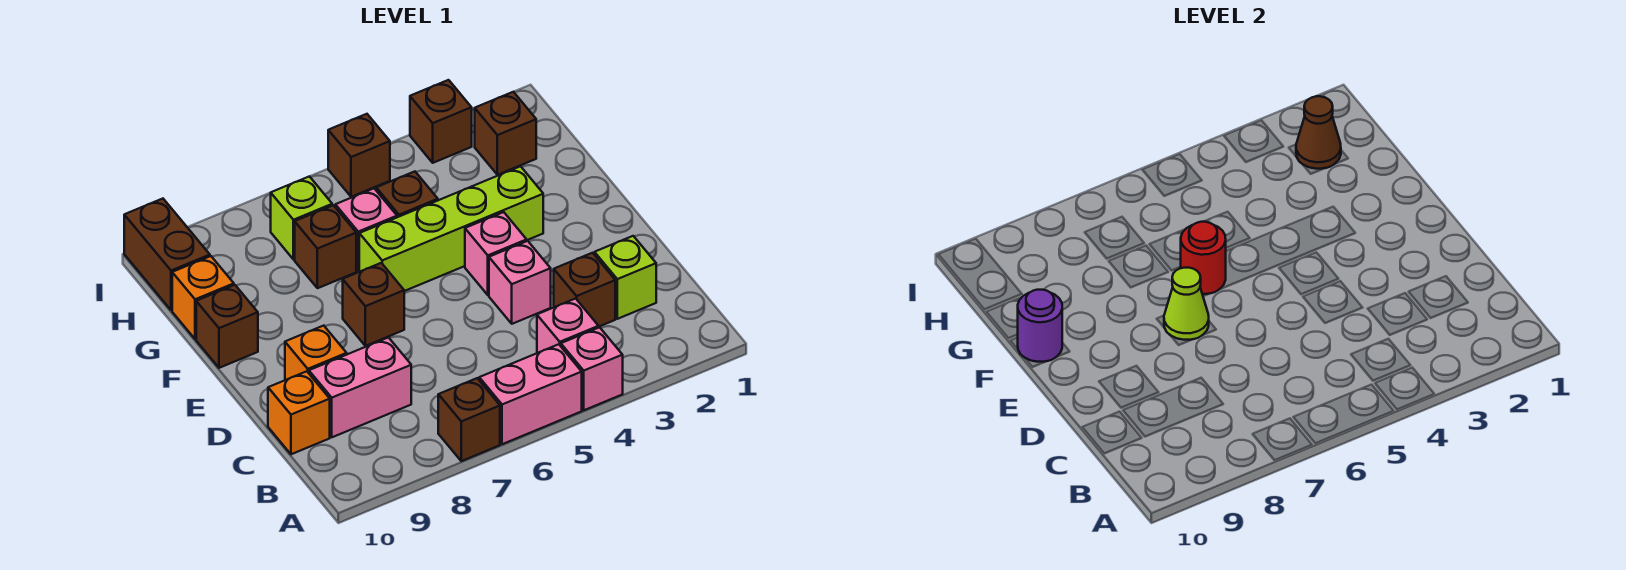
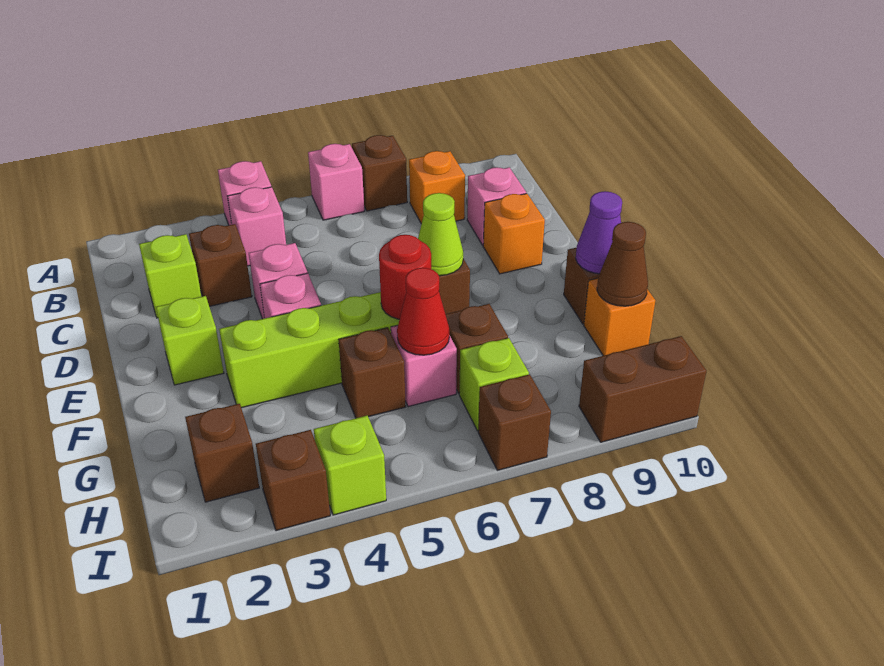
pink brick A5:A6 level 1 -> pink brick A6 level 1
pink brick C8:C9 level 1 -> pink brick C9 level 1
orange brick C10 level 1 -> orange brick B8 level 1
none -> lime brick E2 level 1
purple round brick F10 level 2 -> purple cone F10 level 2
none -> red cone G6 level 2
brown cone H2 level 2 -> brown cone G10 level 2
brown brick H10:I10 level 1 -> brown brick I9:I10 level 1
none -> lime brick I4 level 1
brown brick I5 level 1 -> brown brick I7 level 1

